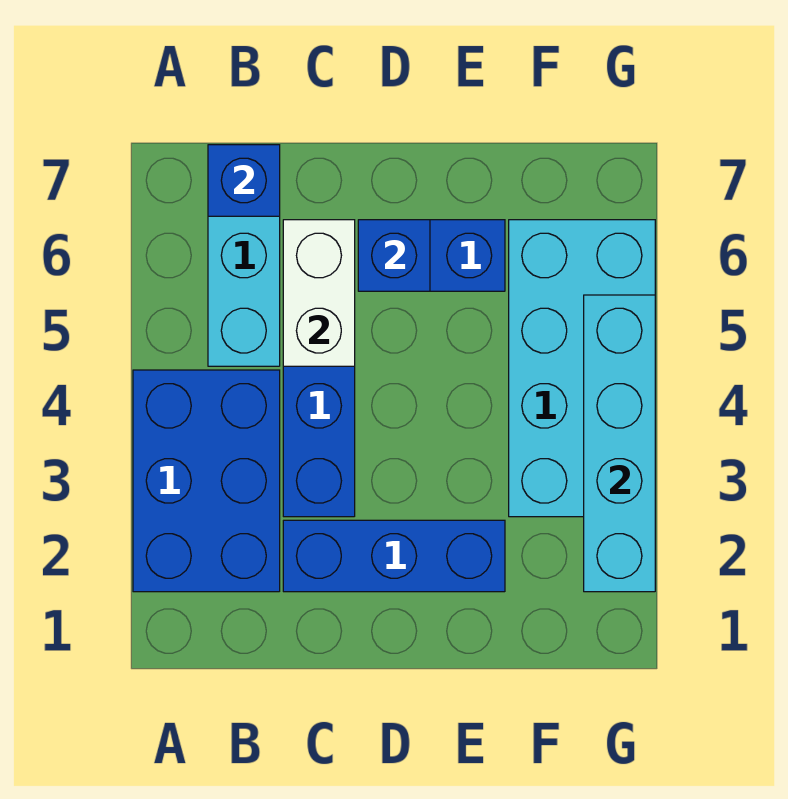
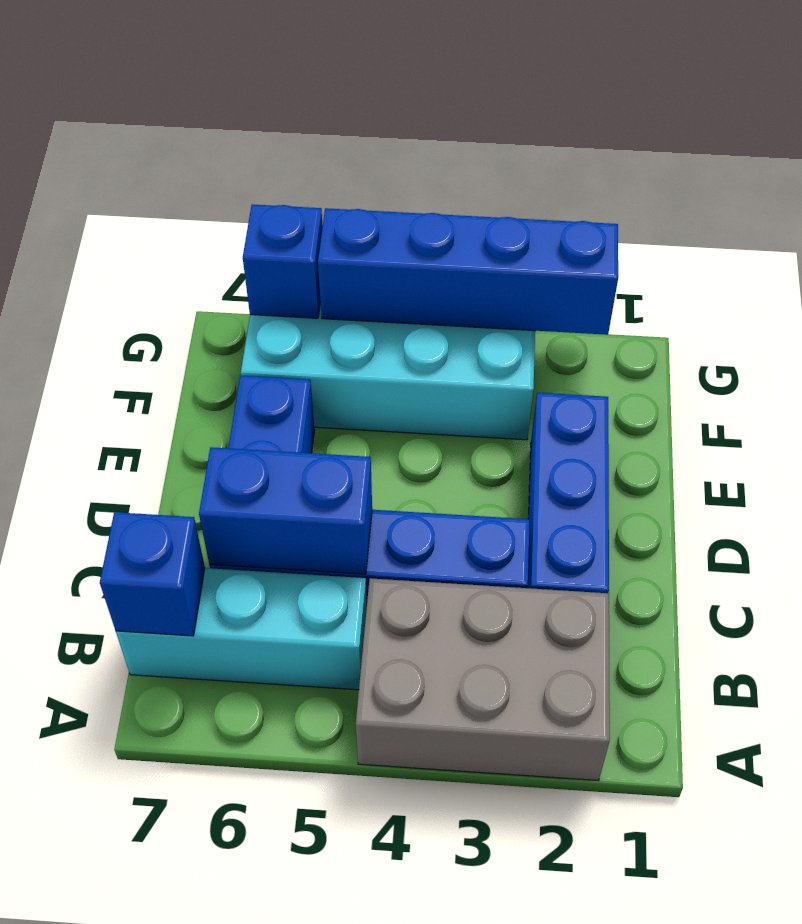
blue brick A2:B4 level 1 -> grey brick A2:B4 level 1
white brick C5:C6 level 2 -> blue brick C5:C6 level 2
blue brick D6 level 2 -> blue brick G6 level 2
cyan brick G2:G5 level 2 -> blue brick G2:G5 level 2

